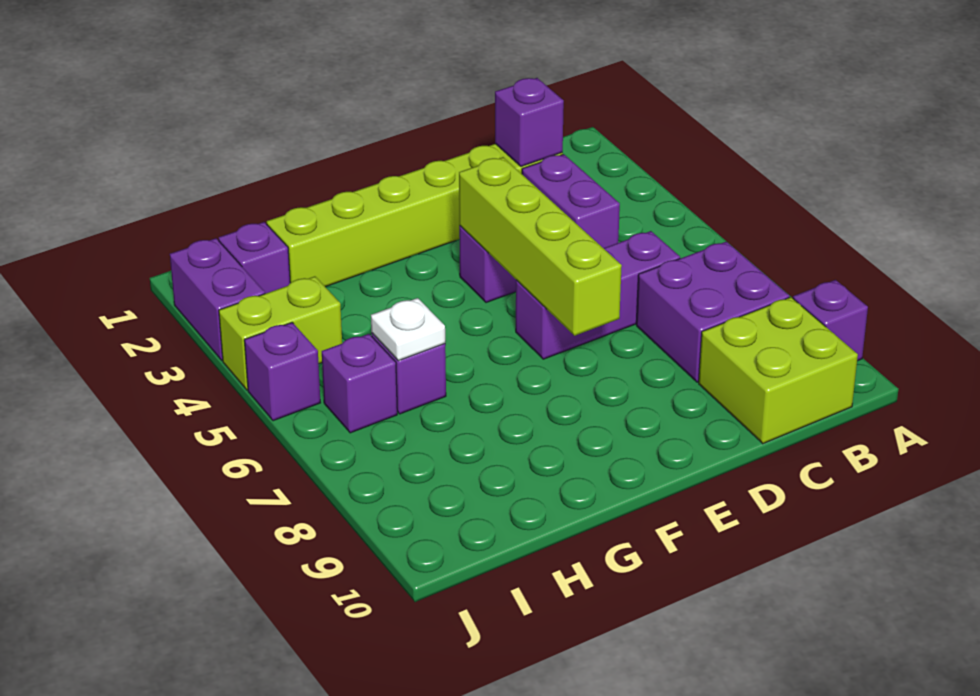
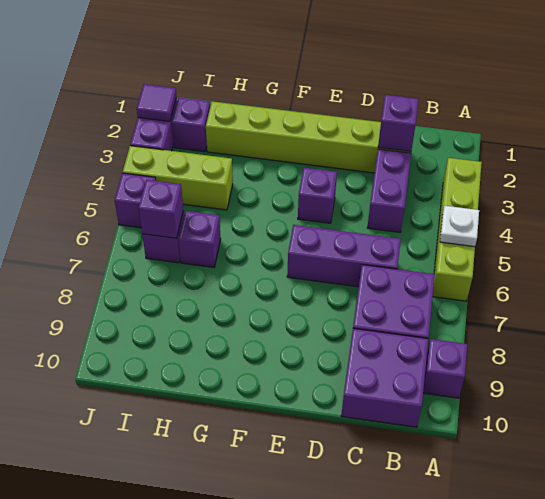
lime brick B9:C10 level 1 -> purple brick B9:C10 level 1
lime brick E4:E7 level 2 -> lime brick A3:A6 level 1
white plate H6 level 2 -> white plate A5 level 2
lime brick I4:J4 level 1 -> lime brick H4:J4 level 1
none -> purple brick I6 level 2
none -> purple tile J2 level 2

